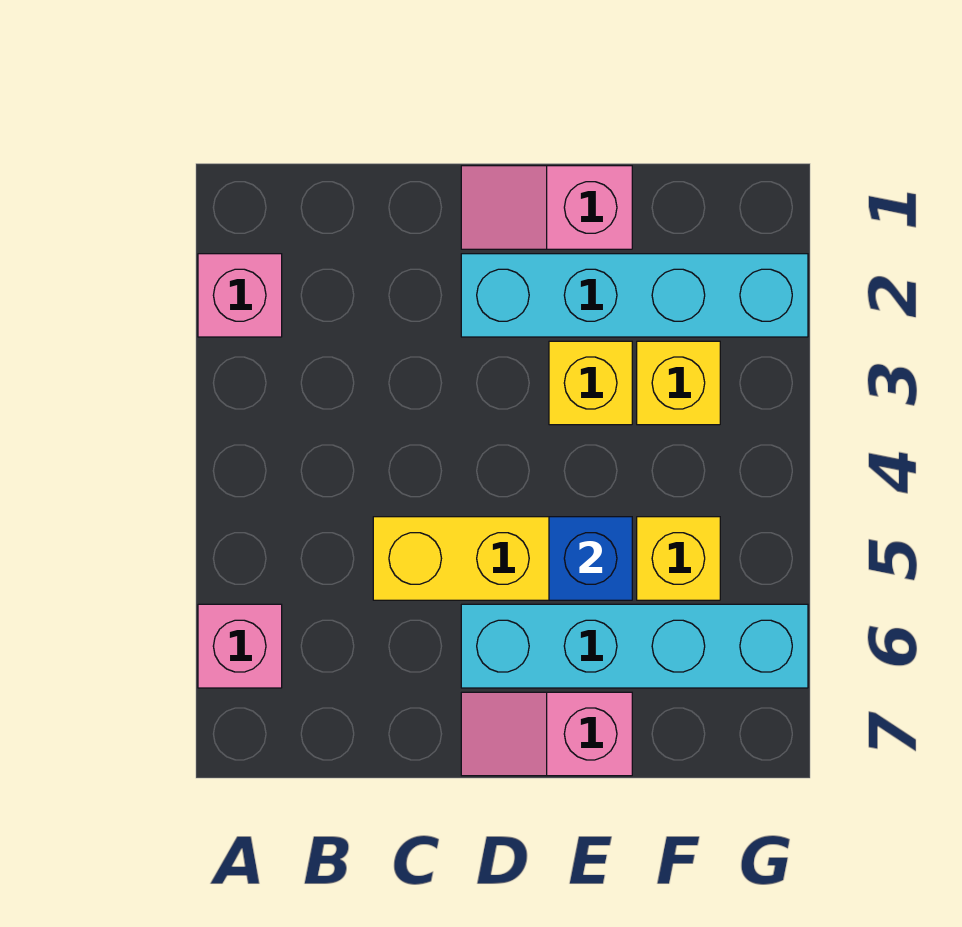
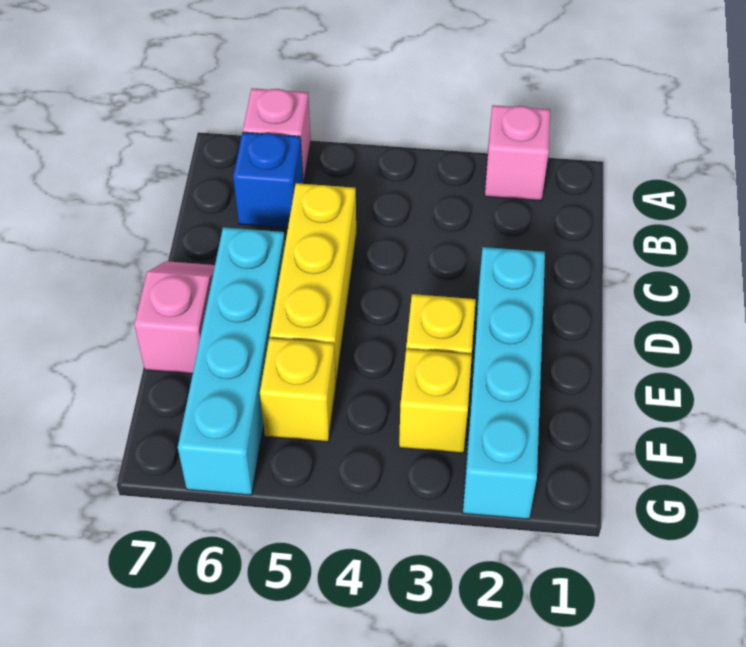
pink slope D1:E1 level 1 top E -> none
blue brick E5 level 2 -> blue brick B6 level 1

